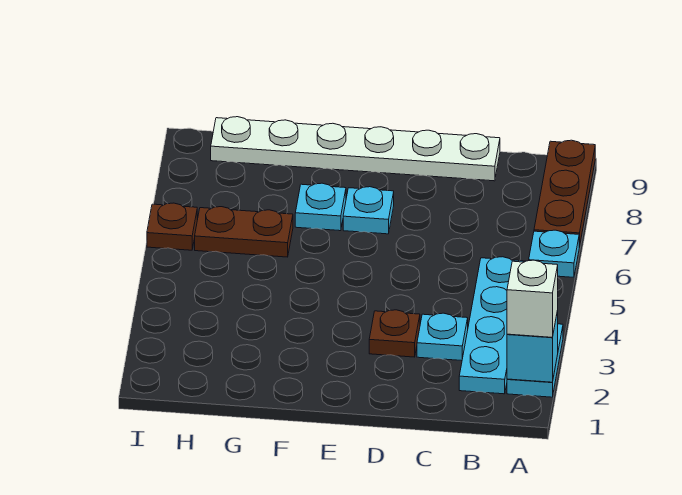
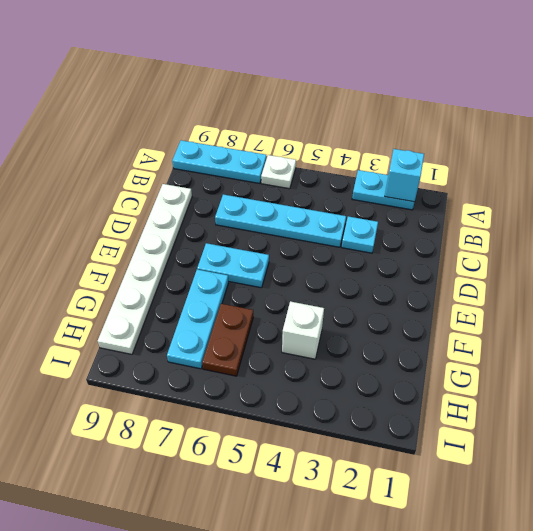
white brick A2 level 3 -> white brick G4 level 1
cyan plate A6 level 1 -> white plate A6 level 1
brown plate A7:A9 level 1 -> cyan plate A7:A9 level 1
cyan plate B2:B5 level 1 -> cyan plate C4:C7 level 1
brown plate D3 level 1 -> none
cyan plate E7 level 1 -> cyan plate E6:E7 level 1
cyan plate F7 level 1 -> cyan plate F7:H7 level 1
brown plate I6 level 1 -> none

